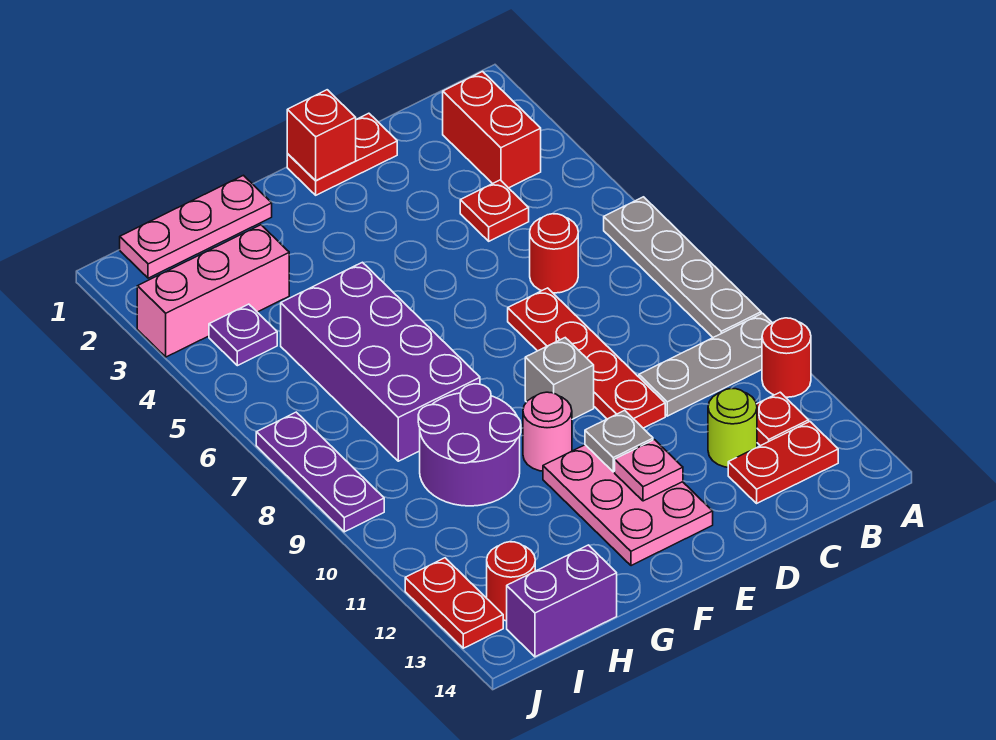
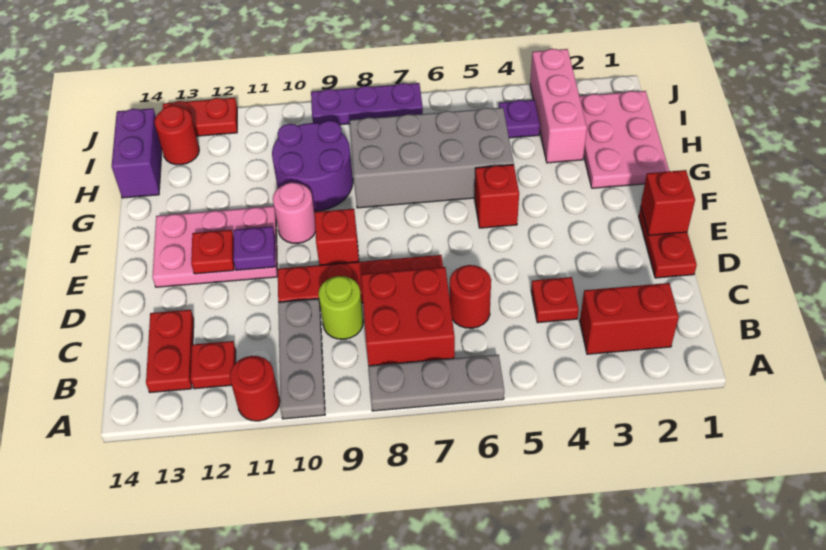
grey plate A6:A9 level 1 -> grey plate A6:A8 level 1
none -> red brick B7:C8 level 1
lime round brick C12 level 1 -> lime round brick C9 level 1
grey brick E9 level 1 -> red brick E9 level 1
grey plate E11 level 2 -> purple plate E11 level 2
pink plate E12 level 2 -> red plate E12 level 2
none -> red brick F5 level 1
pink plate G1:I1 level 1 -> pink plate G1:I2 level 1
purple brick G5:H8 level 1 -> grey brick G5:H8 level 1

